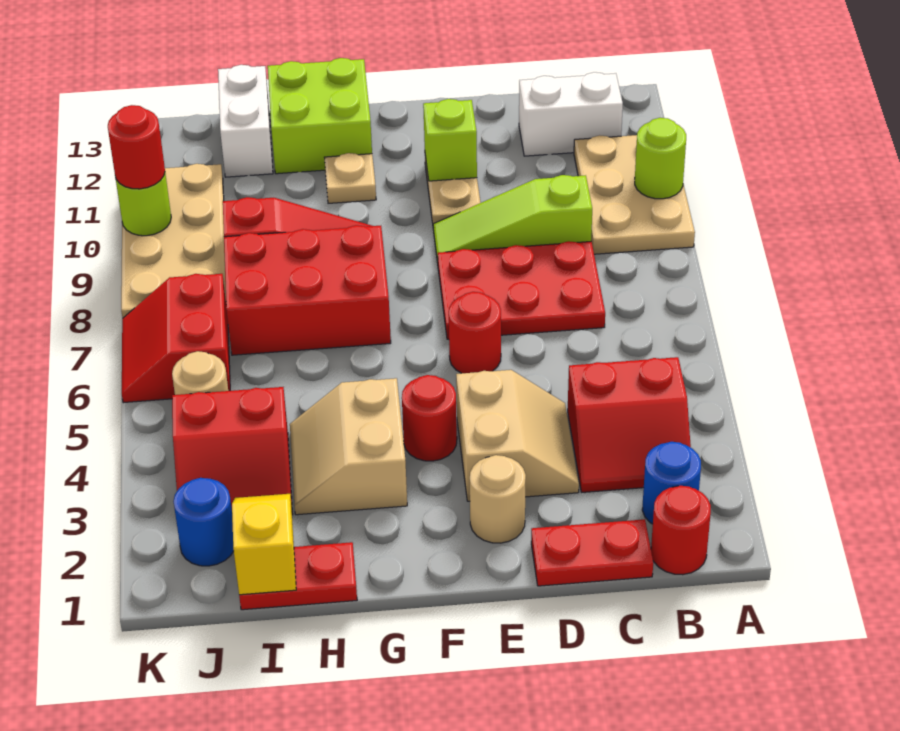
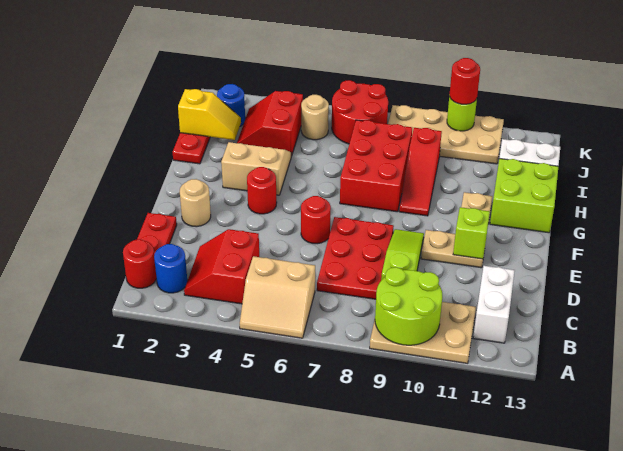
lime round brick A10 level 2 -> lime round brick A9:B10 level 2
tan slope D3:E4 level 1 top E -> tan slope A5:B6 level 1 top B
red slope J6:K7 level 1 top J -> red round brick J6:K7 level 1

